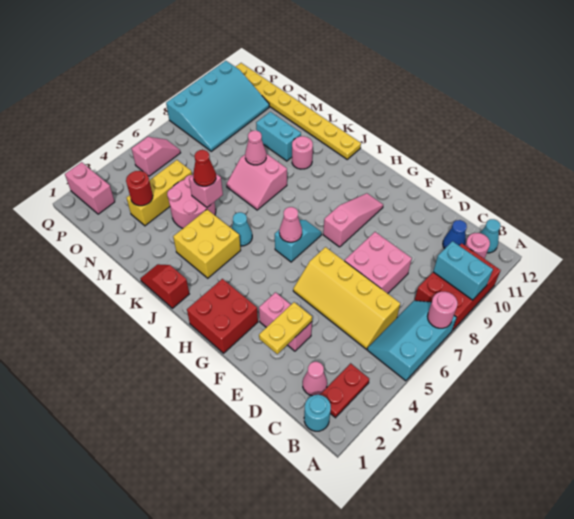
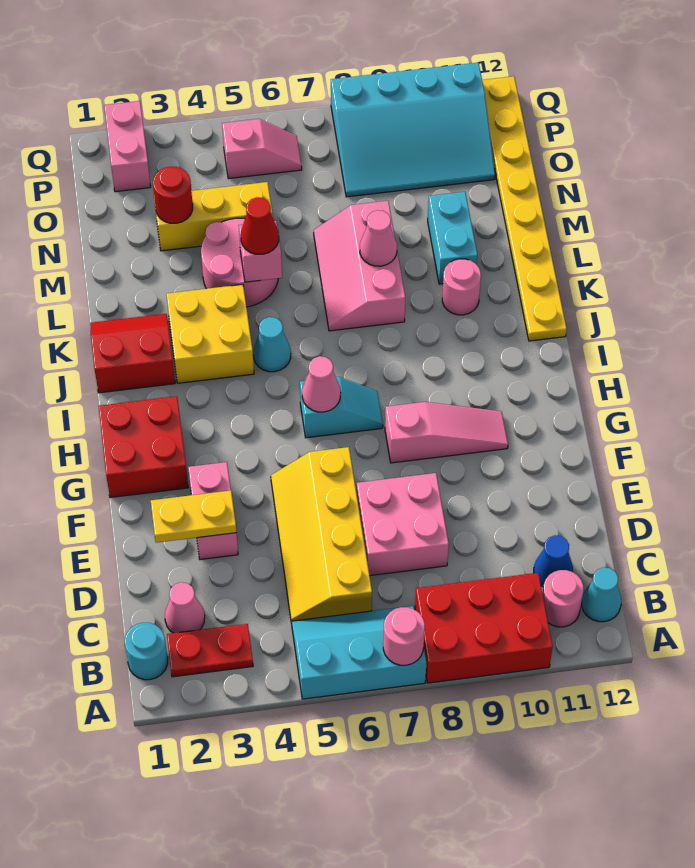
cyan brick A9:B9 level 2 -> none
red slope J1:K1 level 1 top J -> red slope J1:K2 level 1 top J
pink slope K7:L8 level 1 top 8 -> pink slope K7:M8 level 1 top 8

